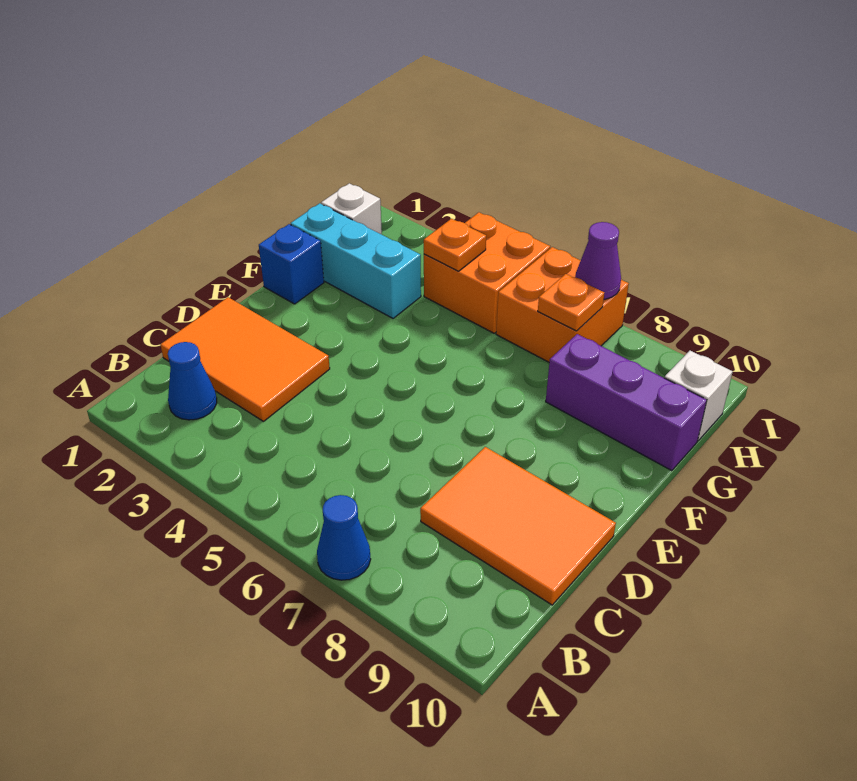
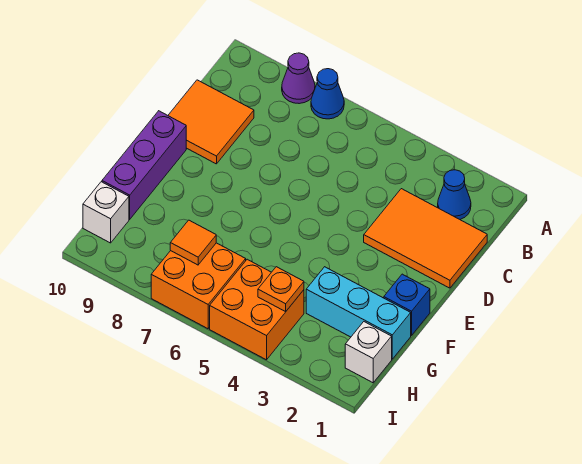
orange tile C8:D10 level 1 -> orange tile C9:D10 level 1
purple brick G8:G10 level 1 -> purple brick E10:G10 level 1
orange plate H7 level 2 -> orange tile H7 level 2
purple cone I7 level 2 -> purple cone A8 level 1

